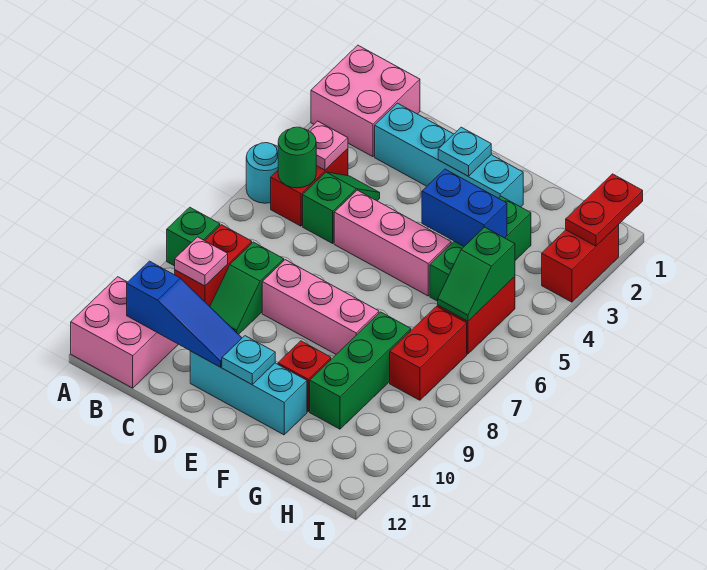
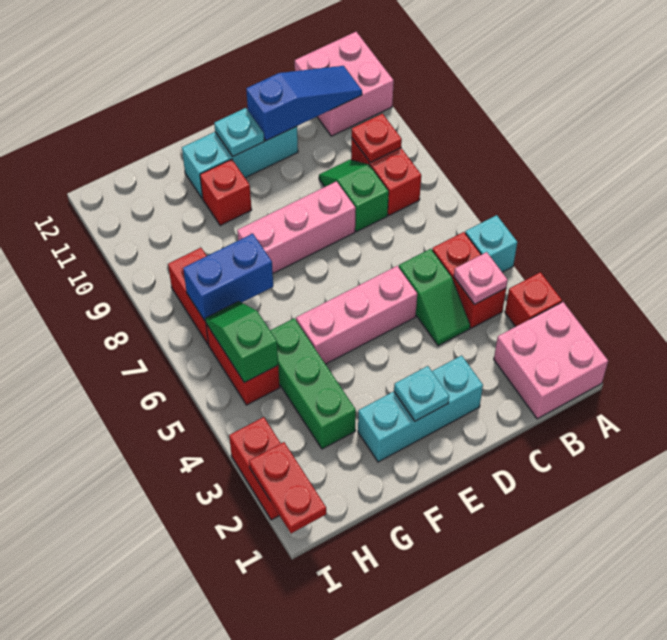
none -> red brick A3 level 1
cyan round brick A5 level 1 -> cyan brick A5 level 1
green brick A8 level 1 -> none
green round brick B5 level 2 -> none
pink plate B9 level 2 -> red plate B9 level 2
blue slope B11:D11 level 2 top B -> blue slope B11:D11 level 2 top D
cyan brick C2:F2 level 1 -> cyan brick D2:F2 level 1
blue brick F4:G4 level 2 -> blue brick G7:H7 level 2
green brick G8:G10 level 1 -> none

